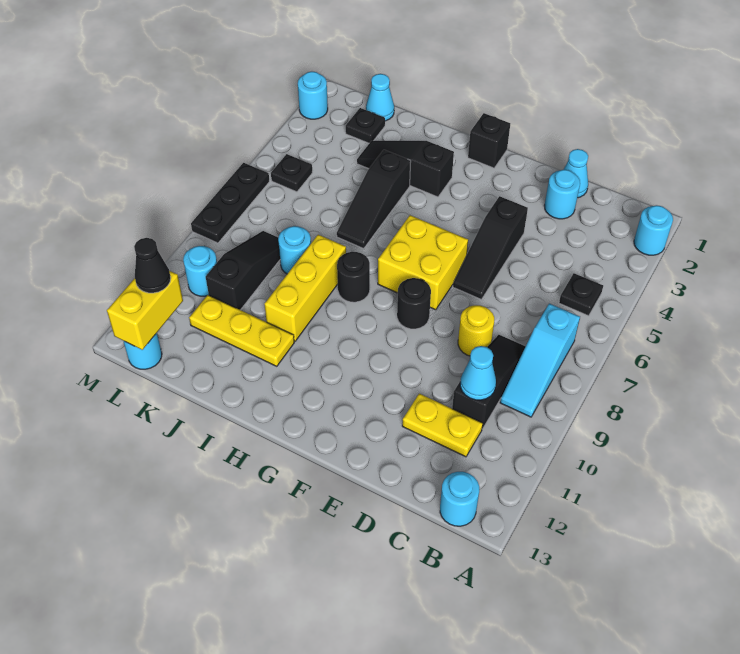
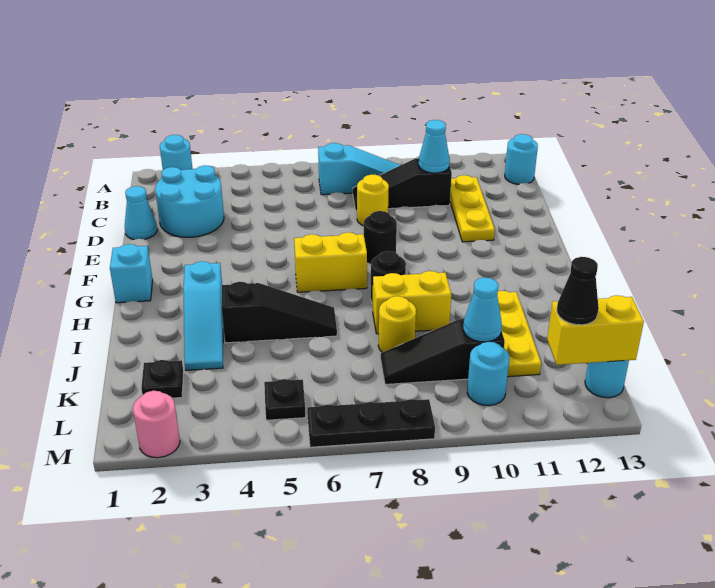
black plate B5 level 1 -> none
yellow plate C11:D11 level 1 -> yellow plate C11:E11 level 1
cyan round brick D2 level 1 -> cyan round brick C2:D3 level 1
black slope E4:E6 level 1 top 4 -> none
yellow brick F6:G7 level 1 -> yellow brick G6:G7 level 1
black brick G1 level 1 -> cyan brick G1 level 1
black slope H3:J3 level 1 top H -> cyan slope H3:J3 level 1 top H
yellow brick I8:I10 level 1 -> yellow brick I8:I9 level 1
cyan round brick J8 level 1 -> yellow round brick J8 level 1
cyan cone K1 level 1 -> cyan cone K10 level 2
cyan round brick M2 level 1 -> pink round brick M2 level 1

